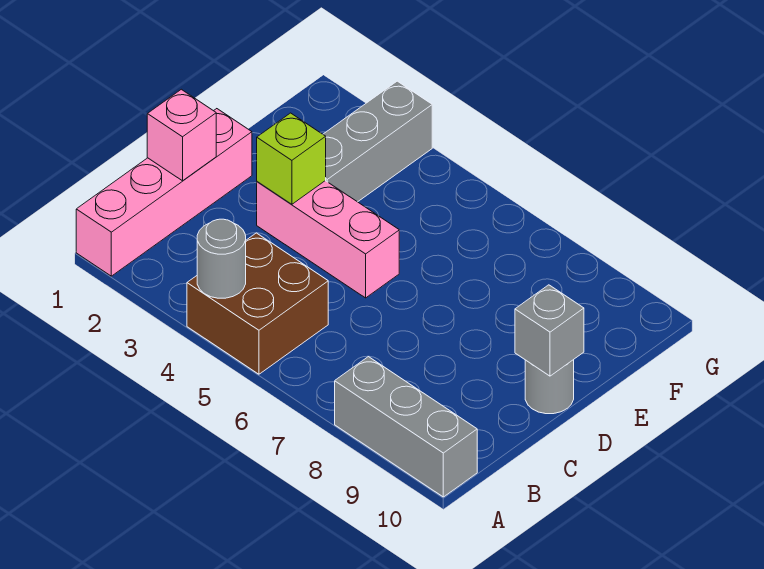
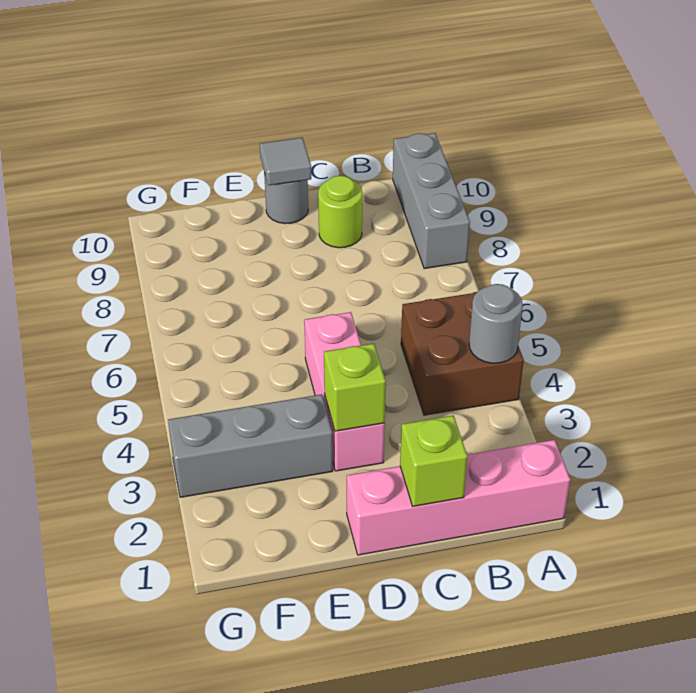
pink brick C1 level 2 -> lime brick C1 level 2
none -> lime round brick C9 level 1
grey brick D10 level 2 -> grey tile D10 level 2

